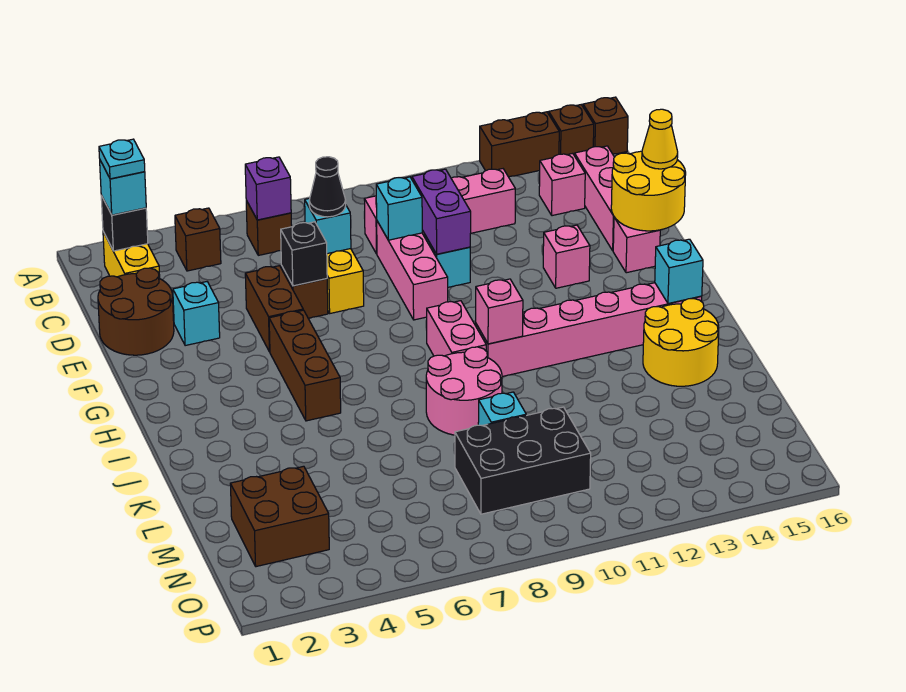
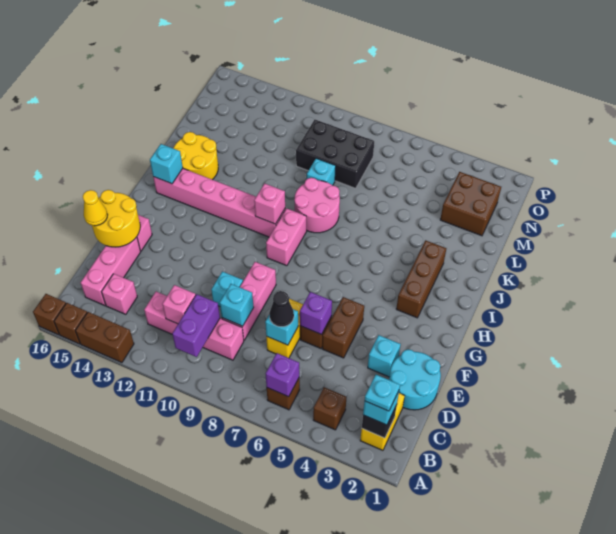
brown round brick D1:E2 level 1 -> cyan round brick D1:E2 level 1
purple brick D10:E10 level 2 -> purple brick B10:C10 level 2
black brick E6 level 2 -> purple brick E6 level 2
pink brick F13 level 1 -> pink brick C11 level 2
brown brick G5:I5 level 1 -> brown brick H3:J3 level 1

